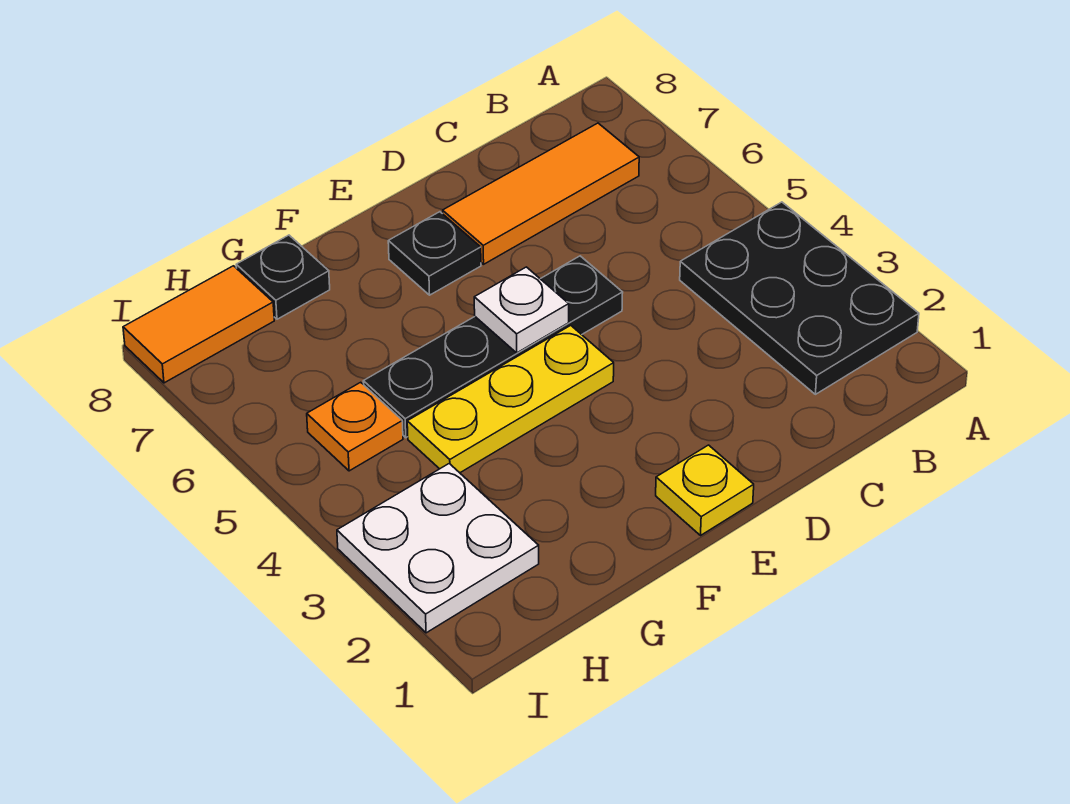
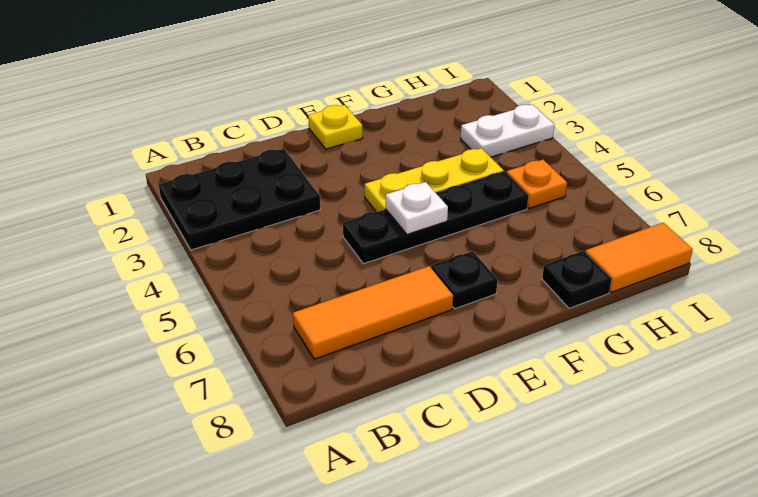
black plate A2:B4 level 1 -> black plate A2:C3 level 1
white plate H2:I3 level 1 -> white plate H3:I3 level 1

